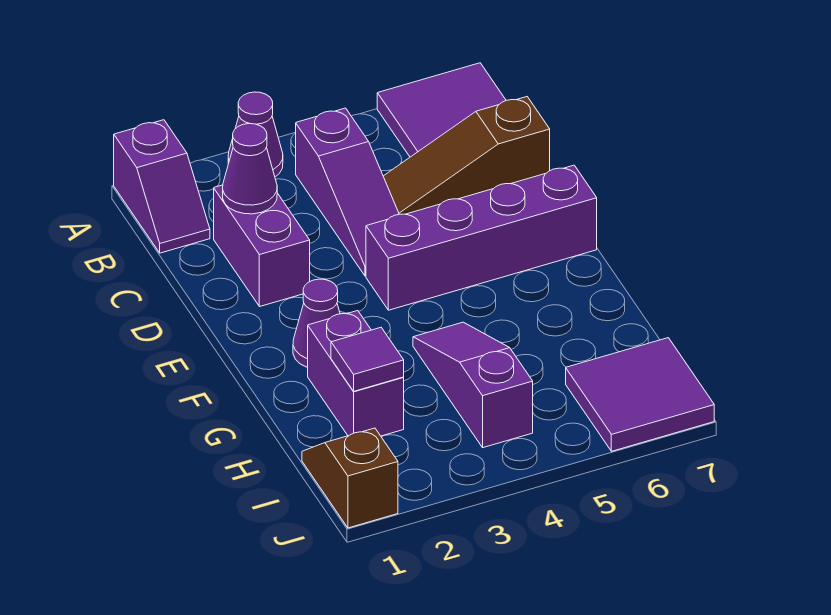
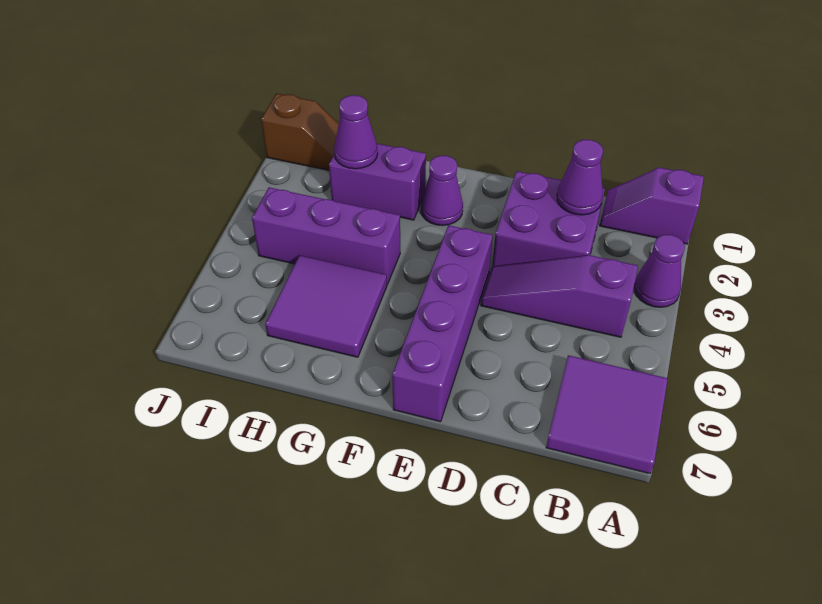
purple brick C2:D2 level 1 -> purple brick C2:D3 level 1
brown slope C5:C7 level 1 top 7 -> none
purple slope G4:I4 level 1 top I -> purple brick G4:I4 level 1
purple tile H2 level 2 -> purple cone H2 level 2
purple tile I6:J7 level 1 -> purple tile G5:H6 level 1

